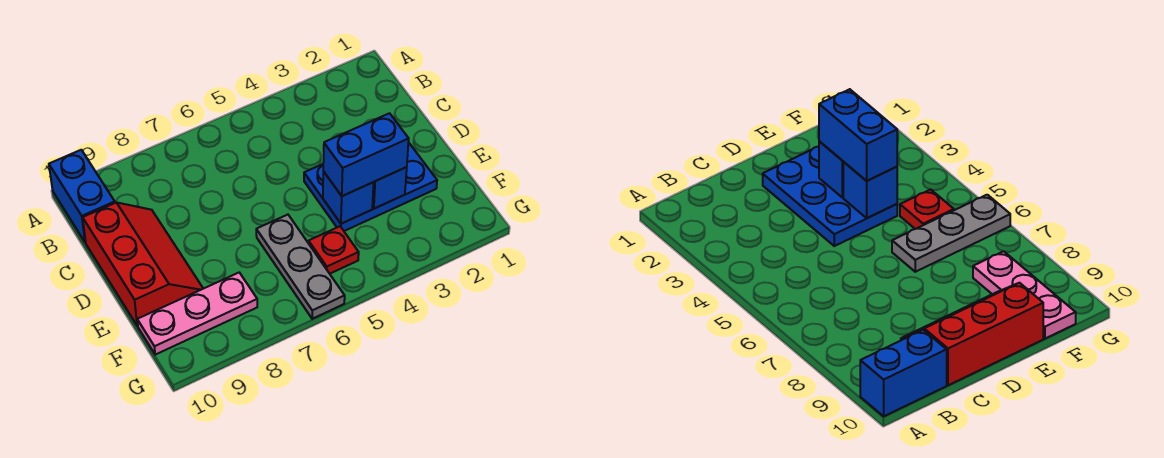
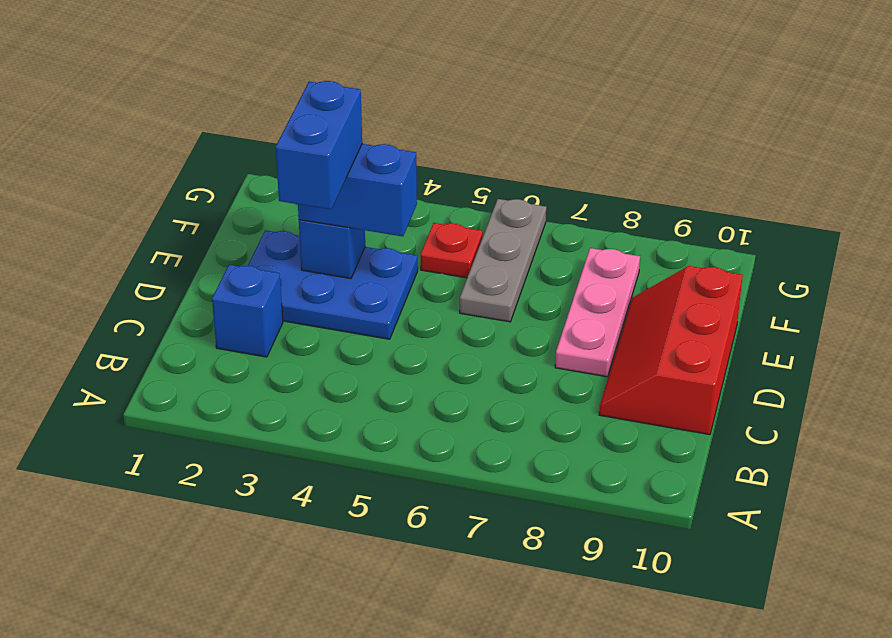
blue brick A10:B10 level 1 -> blue brick D3:E3 level 4
blue brick E4 level 2 -> blue brick C2 level 1
pink plate F8:F10 level 1 -> pink plate D8:F8 level 1

